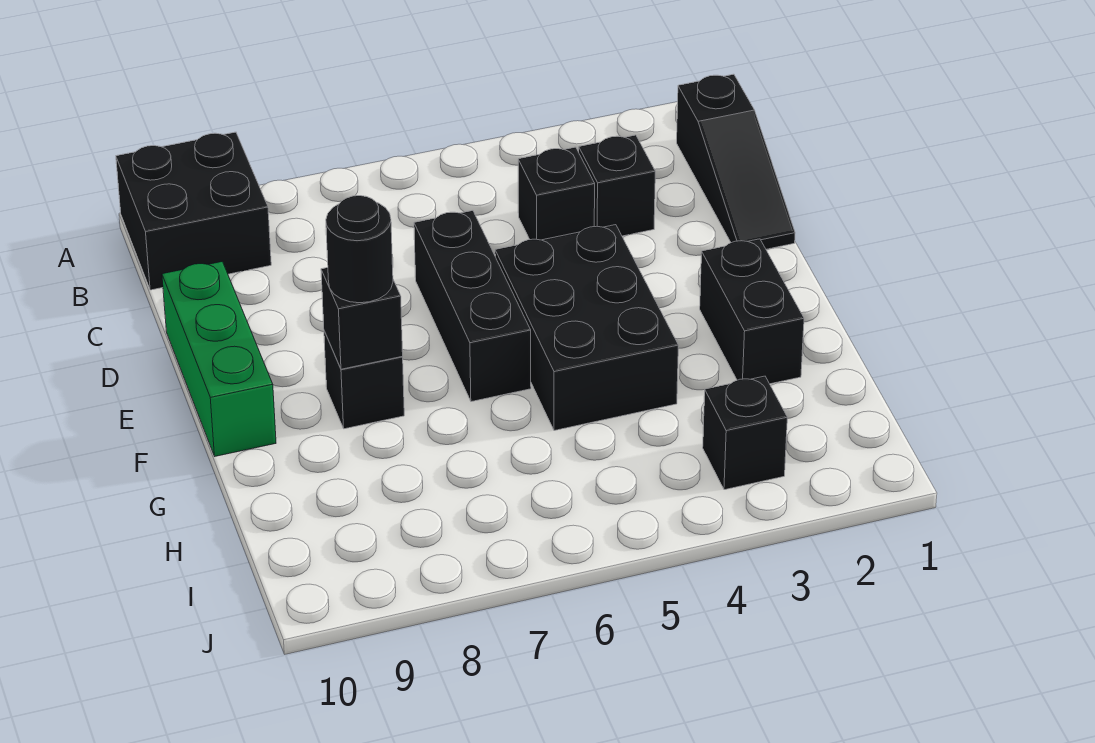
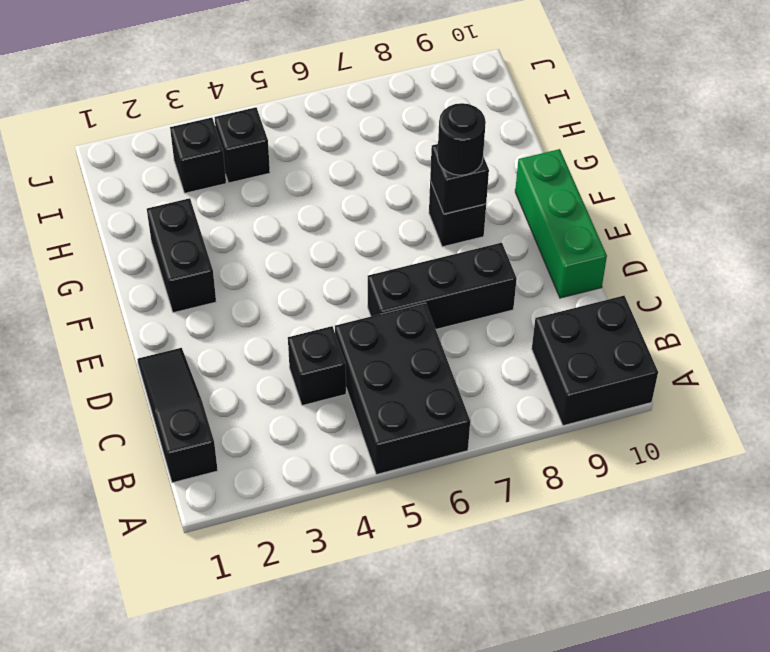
black brick C3 level 1 -> black brick I4 level 1
black brick D6:F6 level 1 -> black brick D6:D8 level 1
black brick E4:G5 level 1 -> black brick A5:C6 level 1

